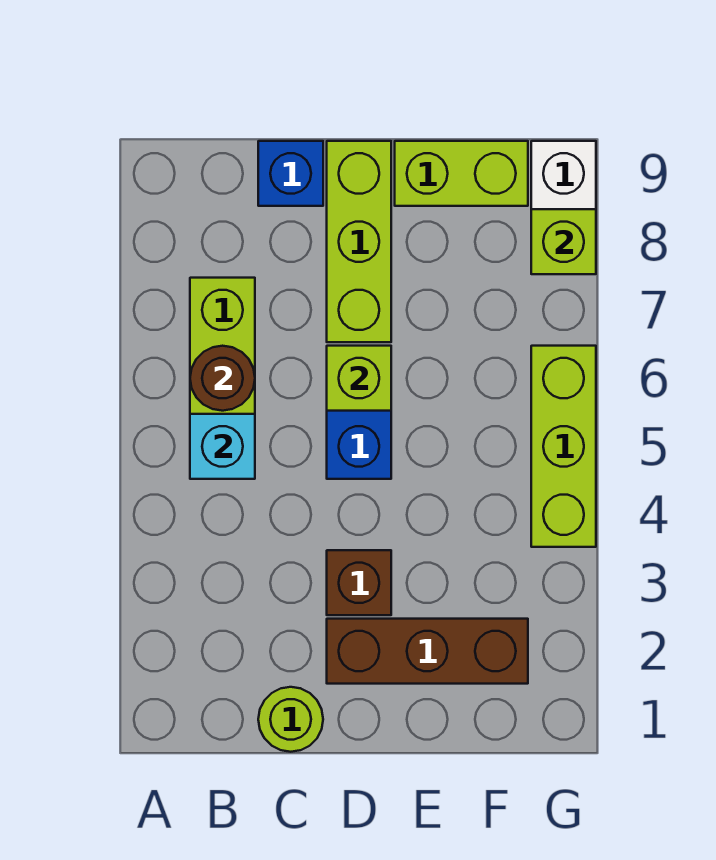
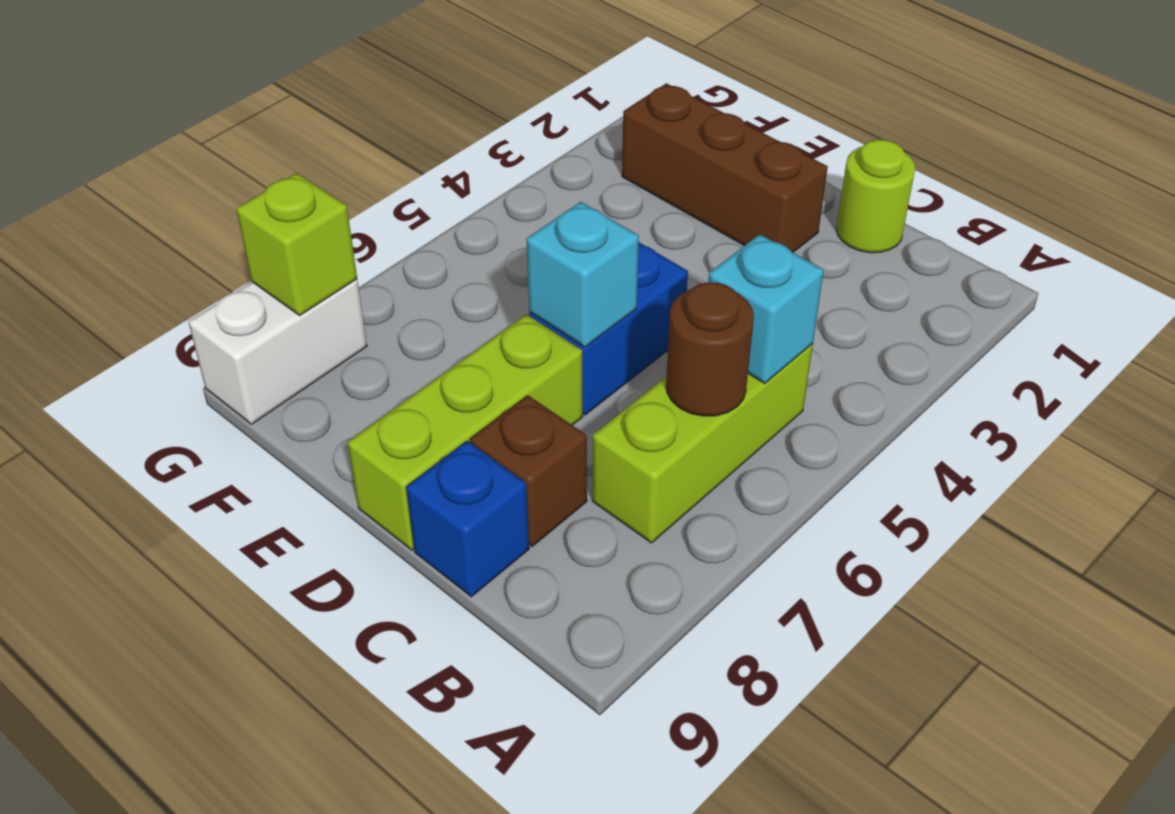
brown brick D3 level 1 -> brown brick C8 level 1
lime brick D6 level 2 -> cyan brick D6 level 2
lime brick E9:F9 level 1 -> none
lime brick G4:G6 level 1 -> none

